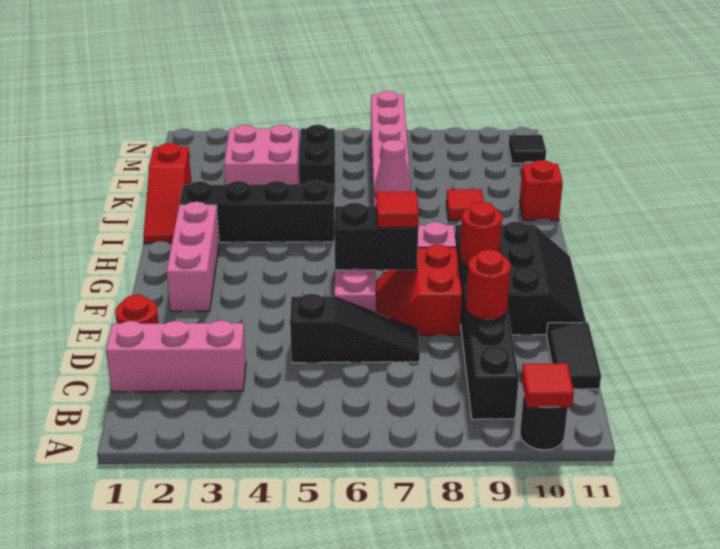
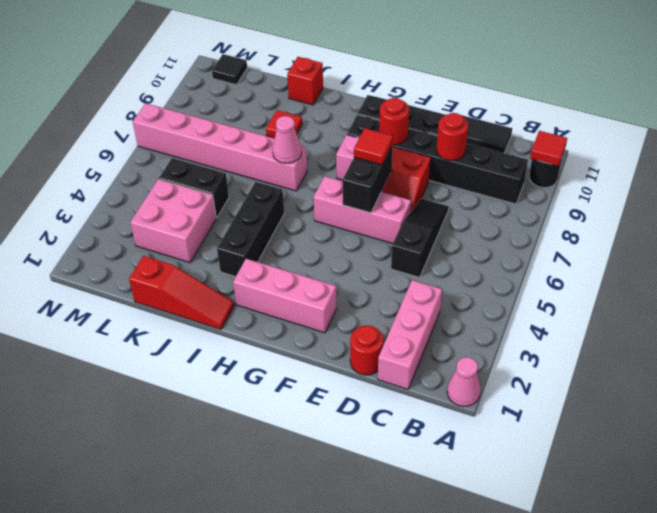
none -> pink cone A1 level 1
black brick I2:I5 level 1 -> black brick I3:I5 level 1

